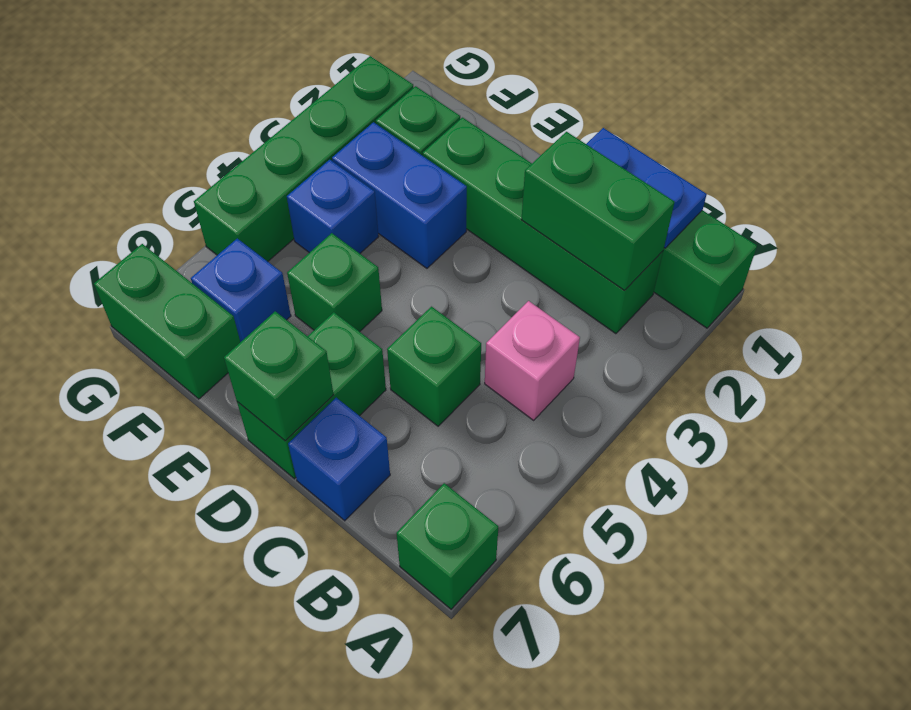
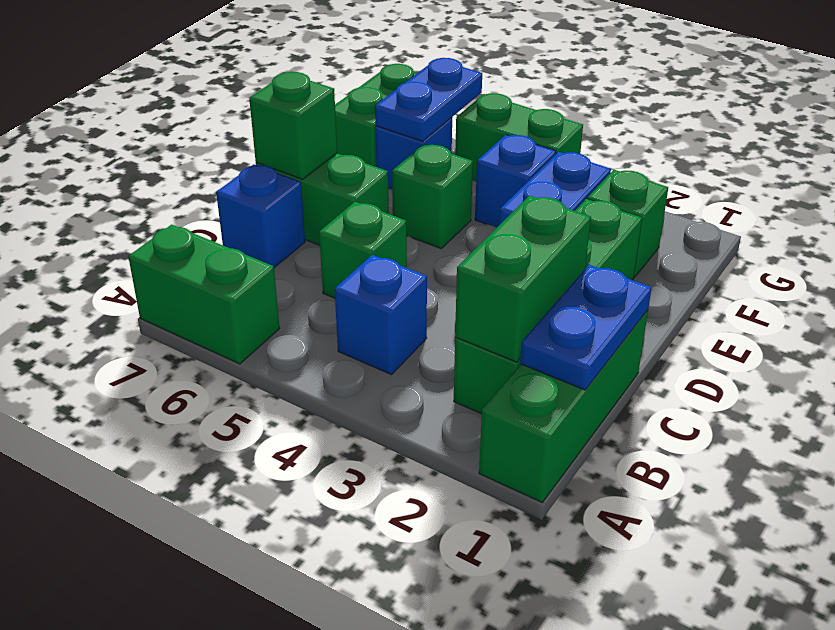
green brick A7 level 1 -> green brick A6:A7 level 1
pink brick B4 level 1 -> blue brick B4 level 1
none -> blue plate F6:G6 level 2
green brick G2:G5 level 1 -> green brick G4:G5 level 1

